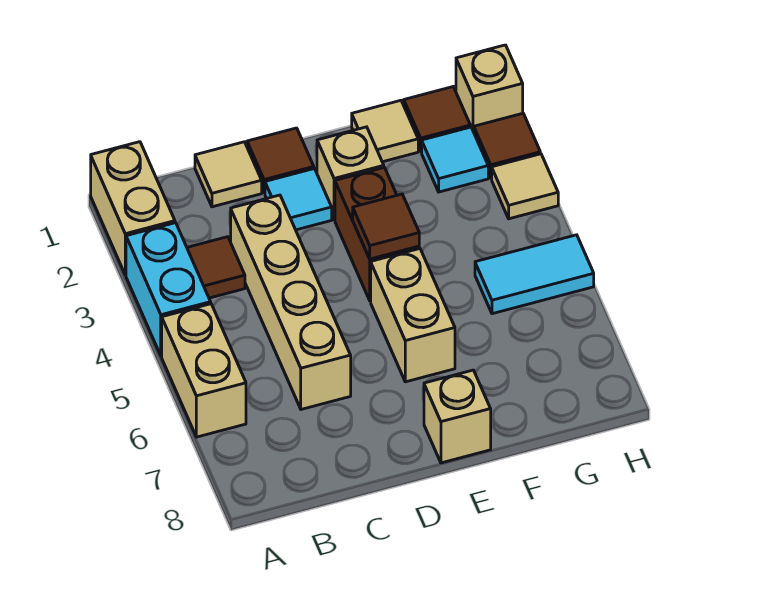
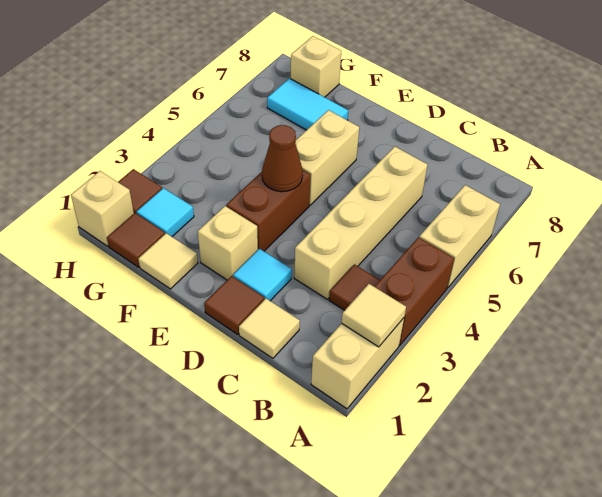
cyan brick A3:A4 level 1 -> brown brick A3:A4 level 1
brown tile E4 level 2 -> brown cone E4 level 2
tan brick E8 level 1 -> tan brick G8 level 1
cyan tile G5:H5 level 1 -> cyan tile F7:G7 level 1
tan tile H3 level 1 -> tan tile A2 level 2

